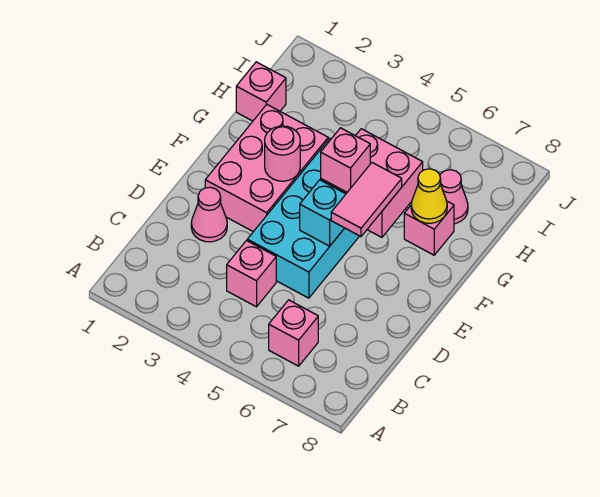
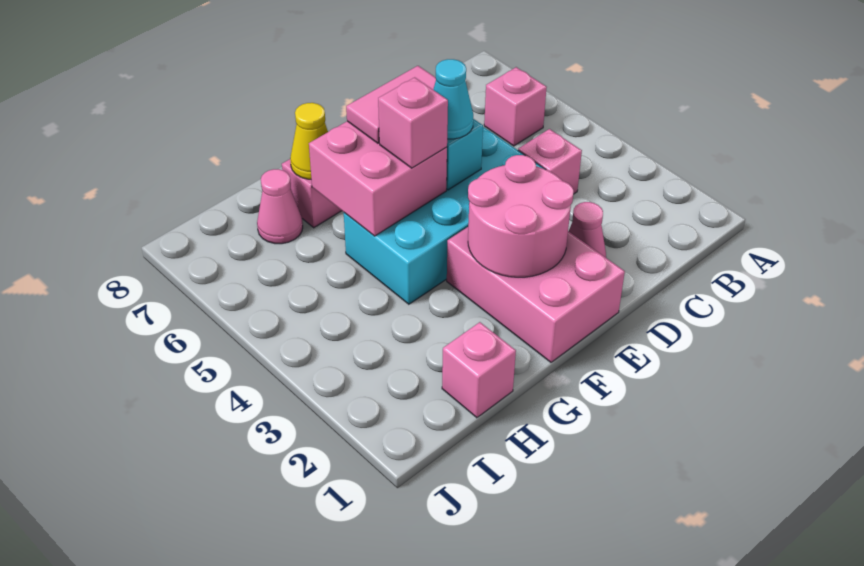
pink brick E2:G3 level 1 -> pink brick E1:F3 level 1
none -> cyan cone E5 level 3
pink round brick F3 level 2 -> pink round brick E2:F3 level 2

